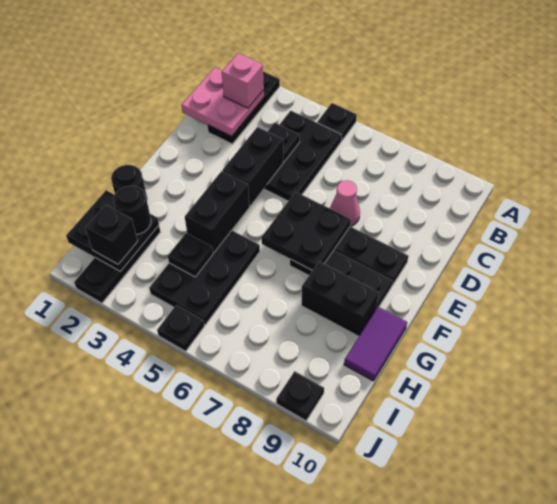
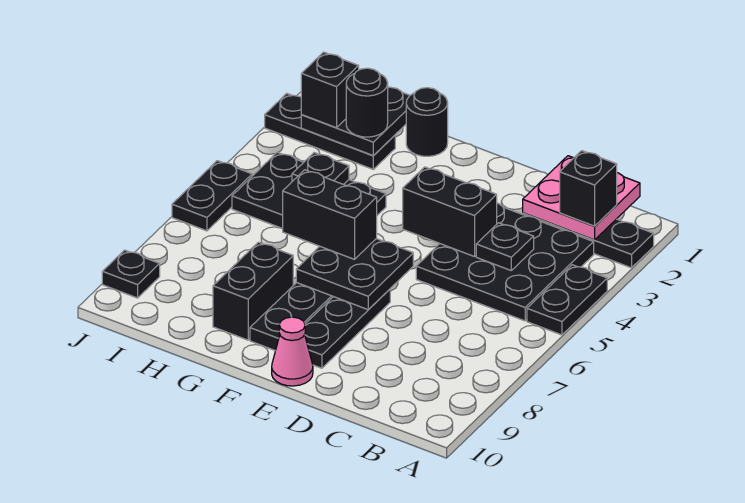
black plate A5 level 1 -> black plate A4:A5 level 1
pink brick B2 level 3 -> black brick B2 level 3
black plate B4:D5 level 1 -> black plate B3:D5 level 1
pink cone D7 level 1 -> pink cone E10 level 1
black brick F4:G4 level 2 -> black brick F6:G6 level 3
purple tile G10:H10 level 1 -> none
black plate J5 level 1 -> black plate J5:J6 level 1

